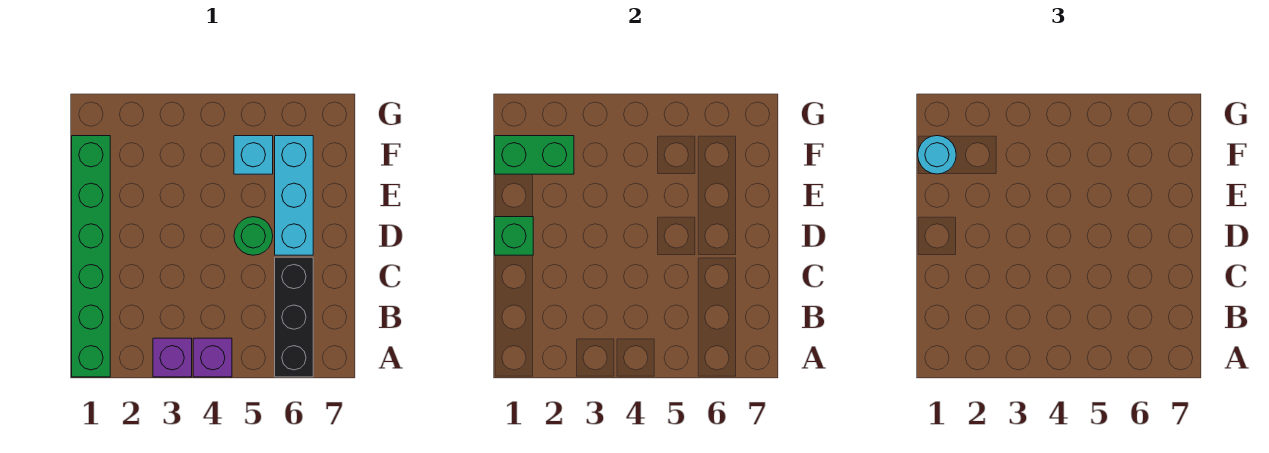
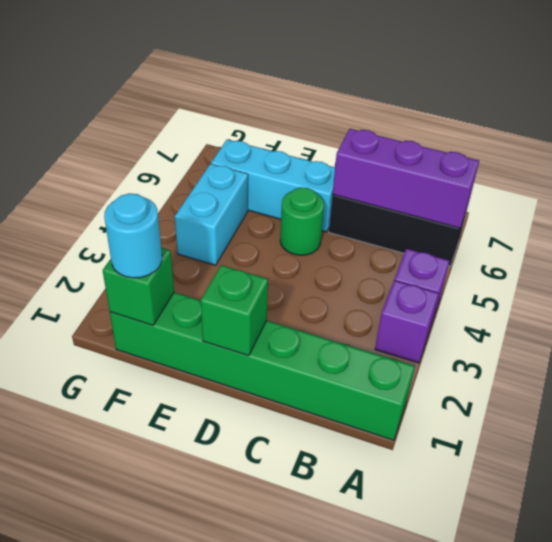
none -> purple brick A6:C6 level 2
green brick F1:F2 level 2 -> green brick F1 level 2
cyan brick F5 level 1 -> cyan brick F4:F5 level 1

